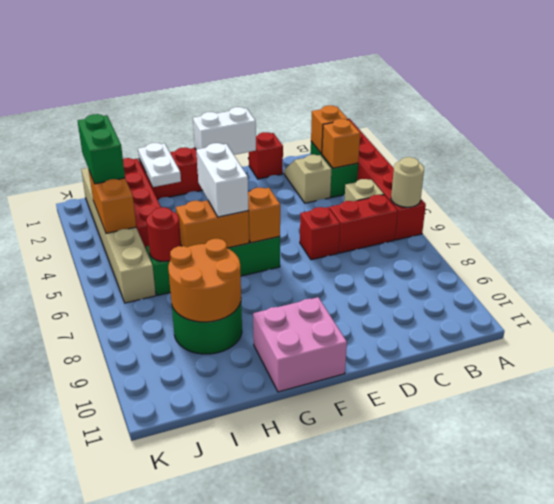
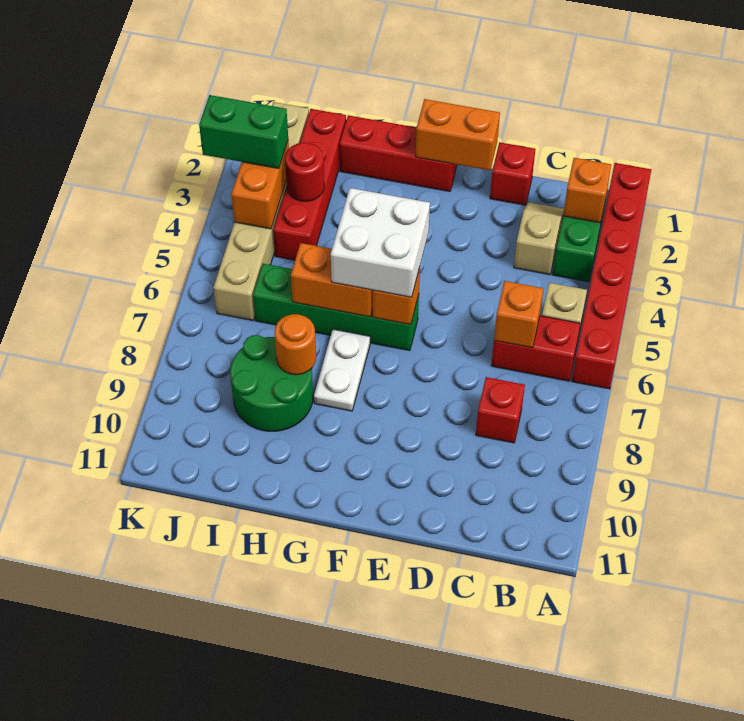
tan round brick A6 level 2 -> none
orange brick B3 level 2 -> orange brick C6 level 2
red brick D6 level 1 -> red brick C8 level 1
white brick E1:F1 level 2 -> orange brick E1:F1 level 2
pink brick F10:G11 level 1 -> none
white brick G5:G6 level 3 -> white brick F5:G6 level 3
white plate H1:H2 level 2 -> white plate G7:G8 level 1
orange round brick H8:I9 level 2 -> orange round brick H8 level 2
red round brick I6 level 2 -> red round brick I3 level 2
green brick J2:J3 level 3 -> green brick J3:K3 level 3

